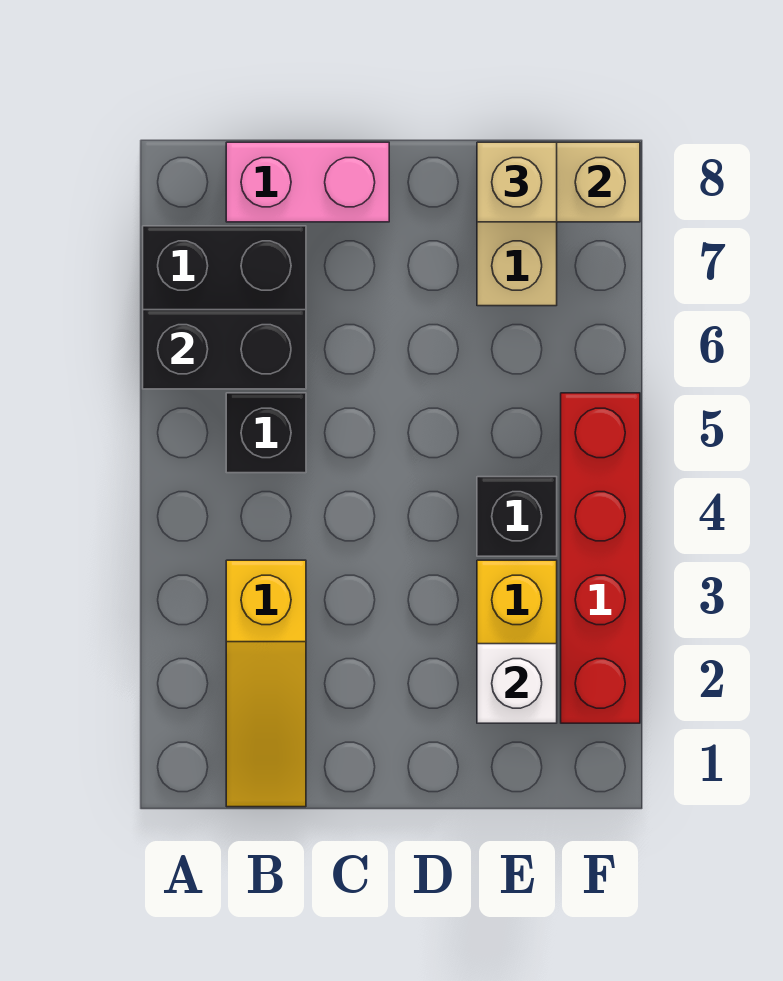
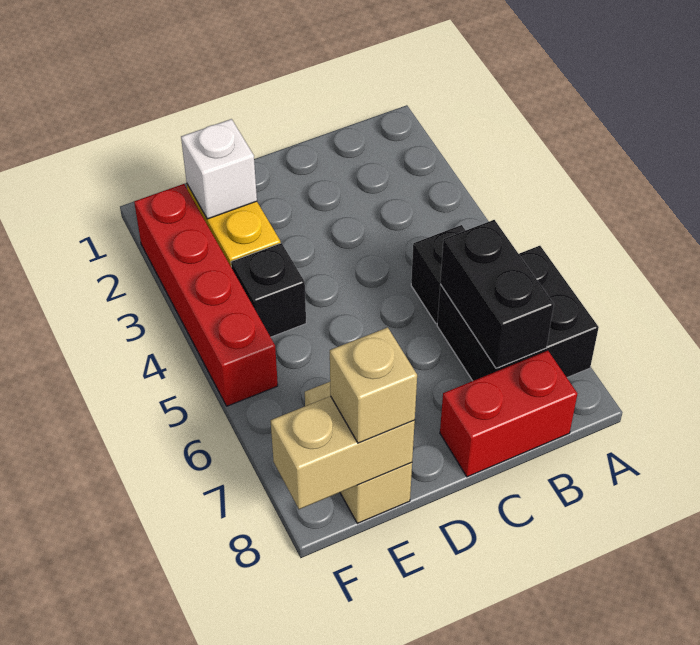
black brick A6:B6 level 2 -> black brick B6:B7 level 2
yellow slope B1:B3 level 1 top 3 -> none
pink brick B8:C8 level 1 -> red brick B8:C8 level 1

